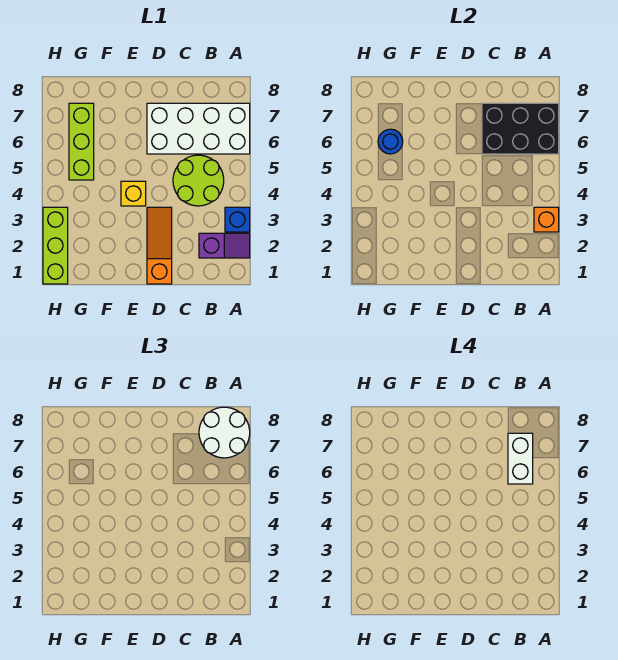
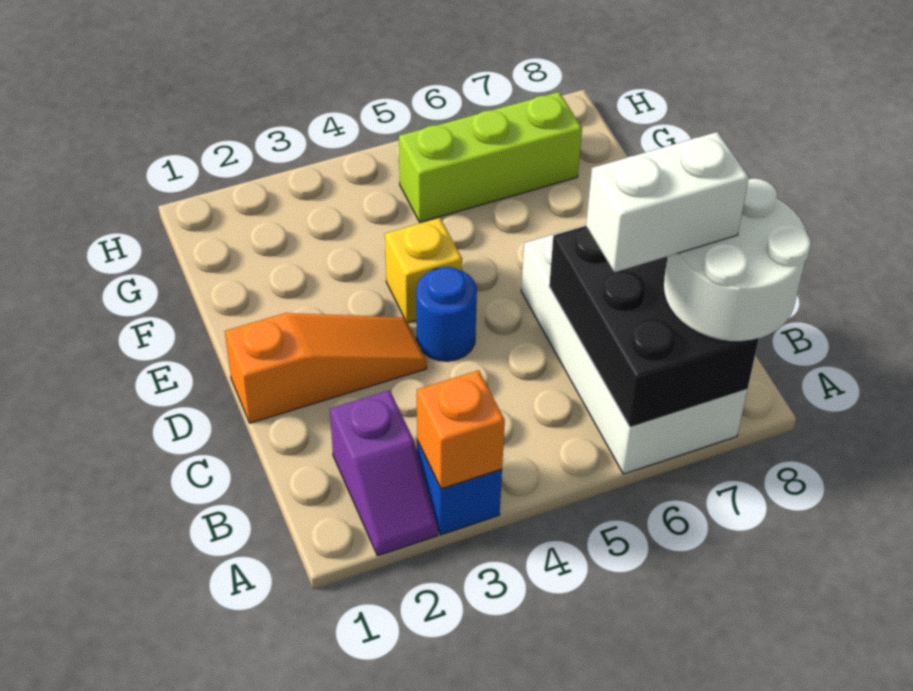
lime round brick B4:C5 level 1 -> none
blue round brick G6 level 2 -> blue round brick D4 level 1
lime brick H1:H3 level 1 -> none

